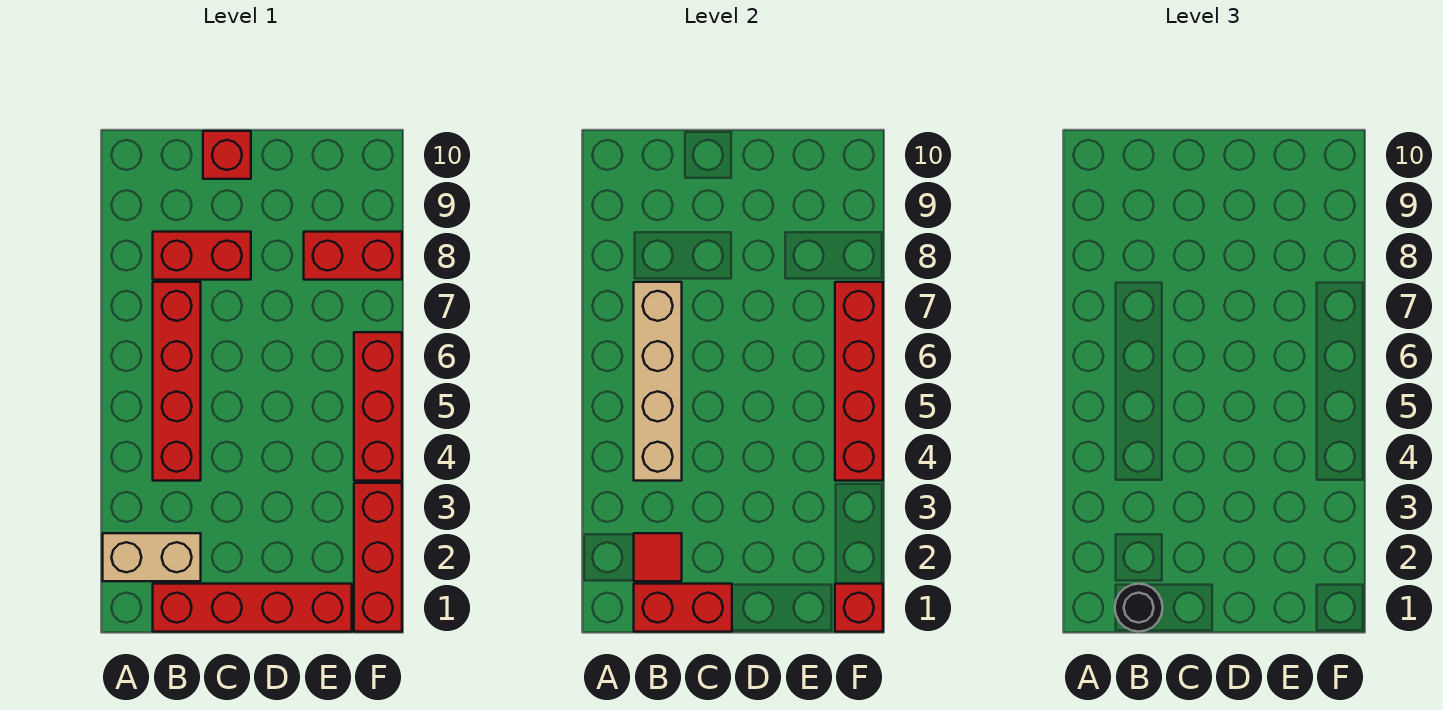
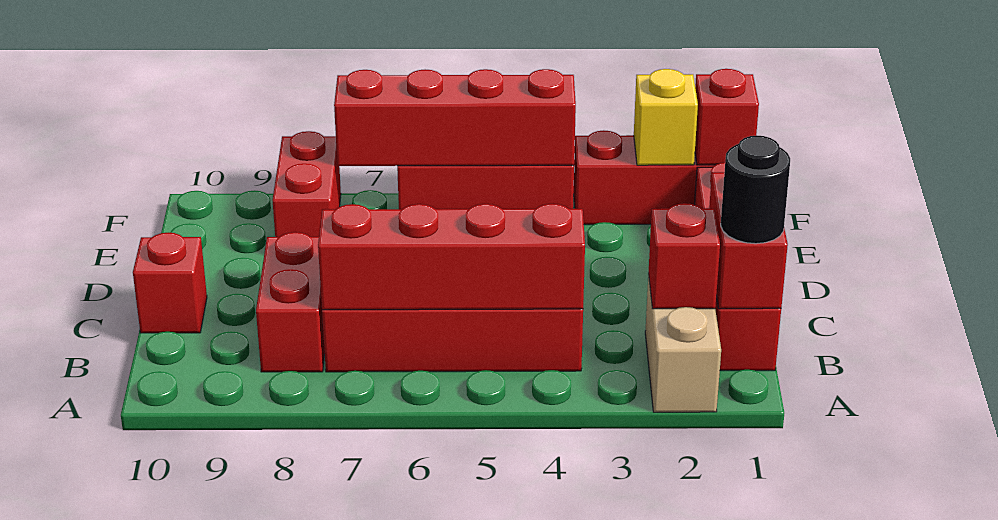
red tile B2 level 2 -> red brick B2 level 2
tan brick B4:B7 level 2 -> red brick B4:B7 level 2
none -> yellow brick F2 level 2

